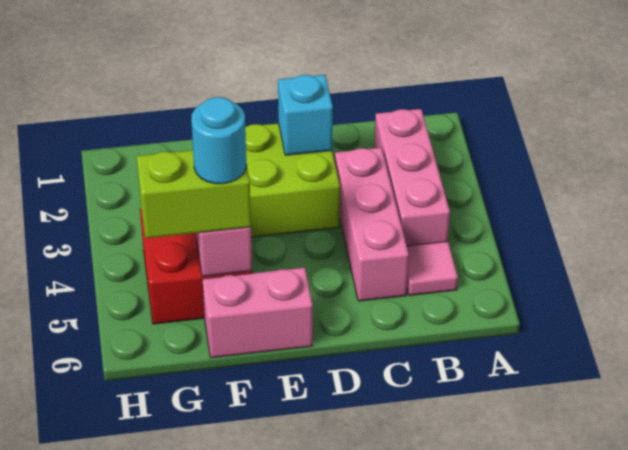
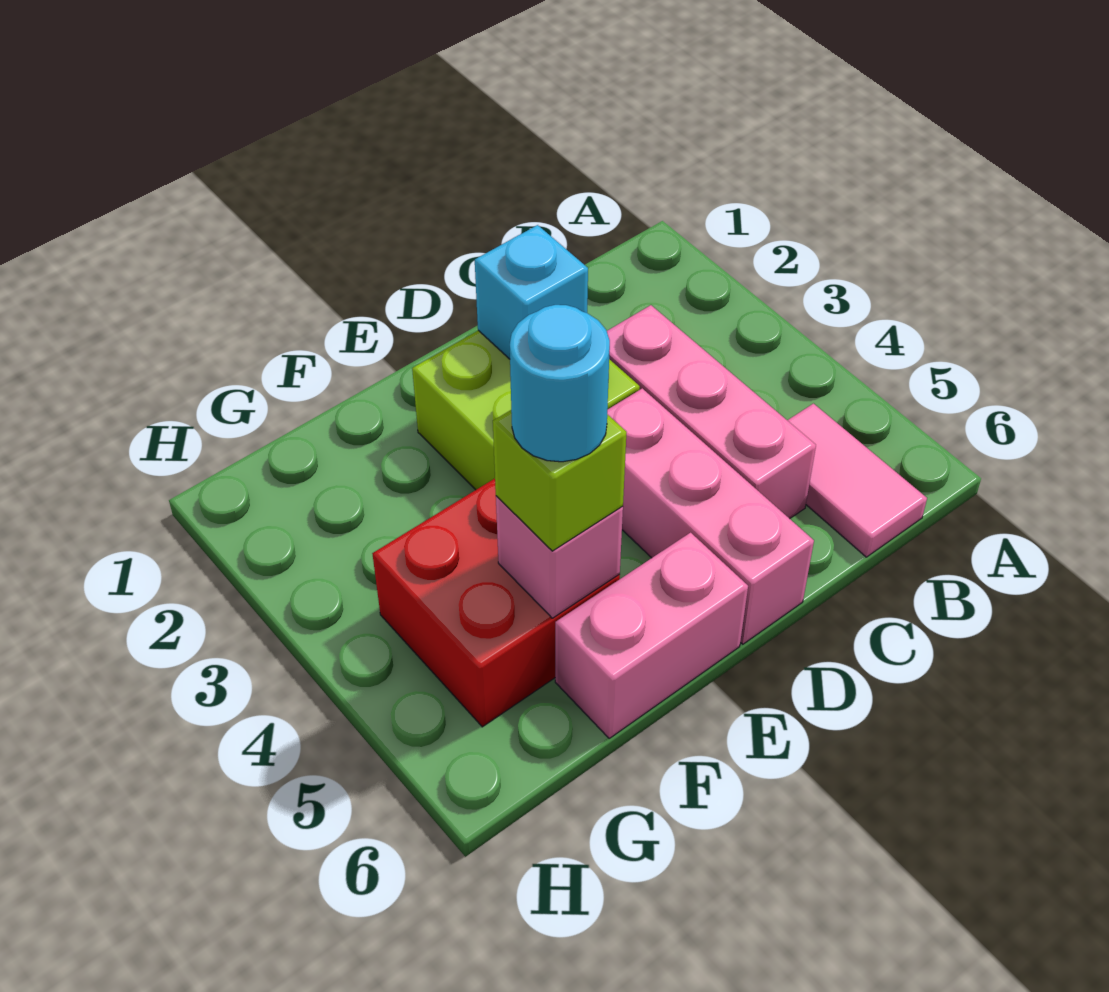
pink brick B2:B4 level 1 -> pink brick D4:D6 level 1
pink tile B5 level 1 -> pink tile B5:B6 level 1
lime brick F5:G5 level 3 -> lime brick F5 level 3

